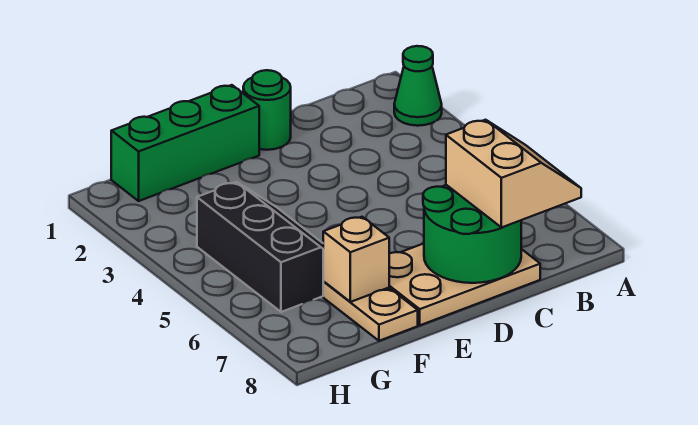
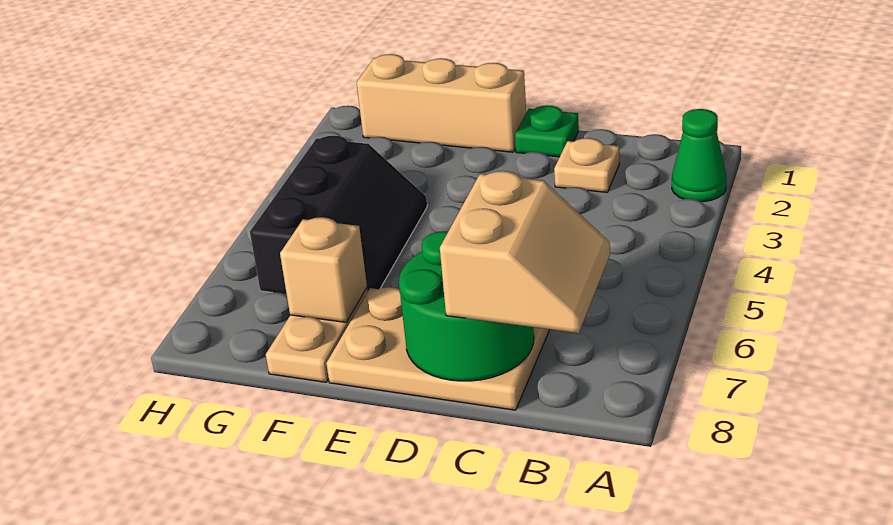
none -> tan plate C2 level 1
green round brick D1 level 1 -> green plate D1 level 1
green brick E1:G1 level 1 -> tan brick E1:G1 level 1

